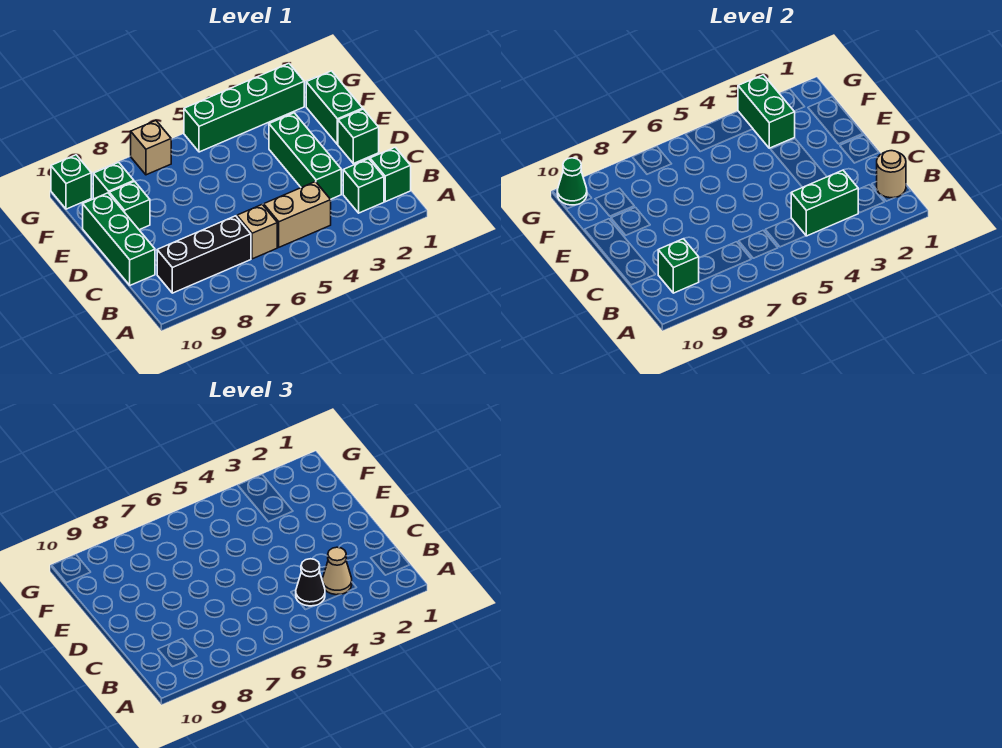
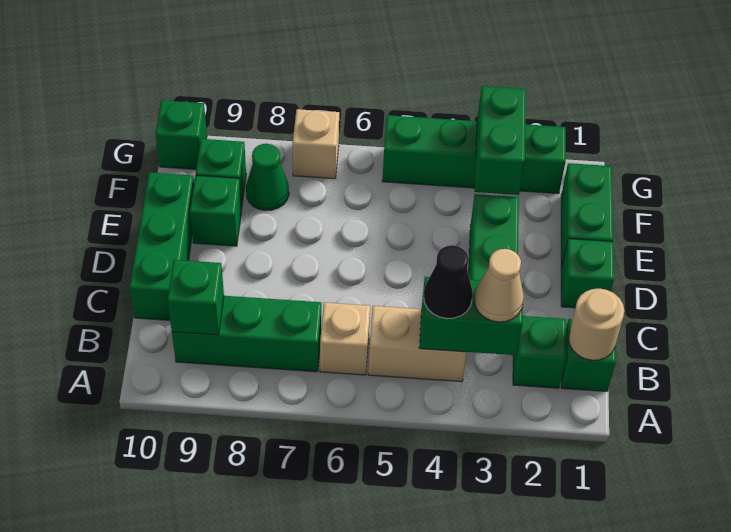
black brick B7:B9 level 1 -> green brick B7:B9 level 1
green cone G10 level 2 -> green cone F8 level 1

